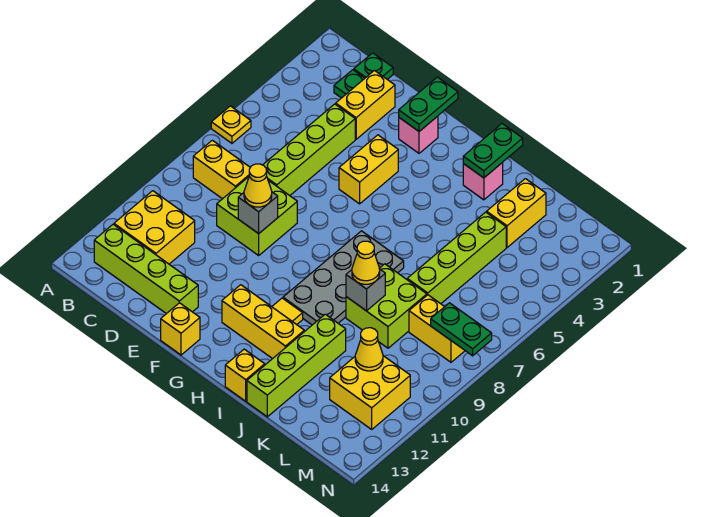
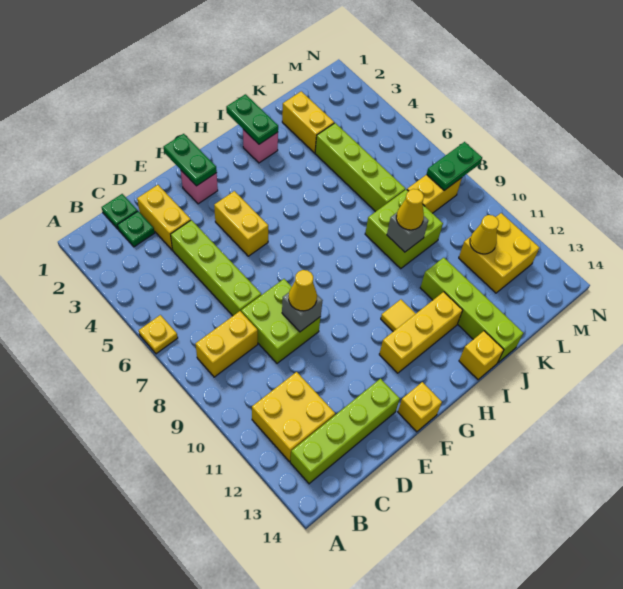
grey plate H7:I10 level 1 -> none

